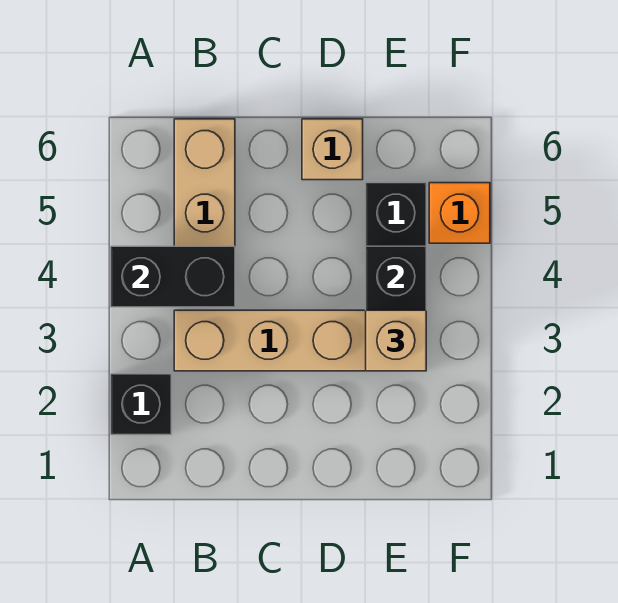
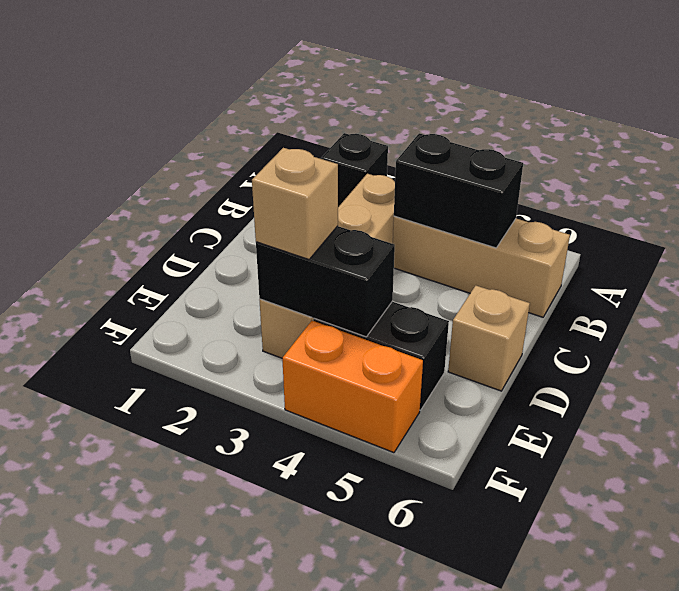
black brick A4:B4 level 2 -> black brick B4:B5 level 2
orange brick F5 level 1 -> orange brick F4:F5 level 1

